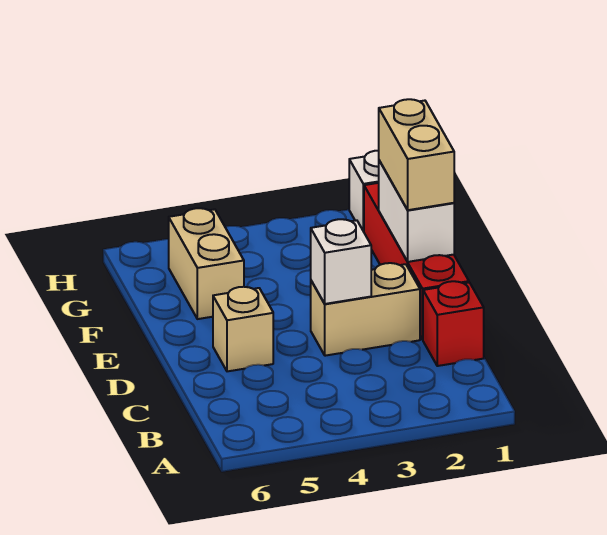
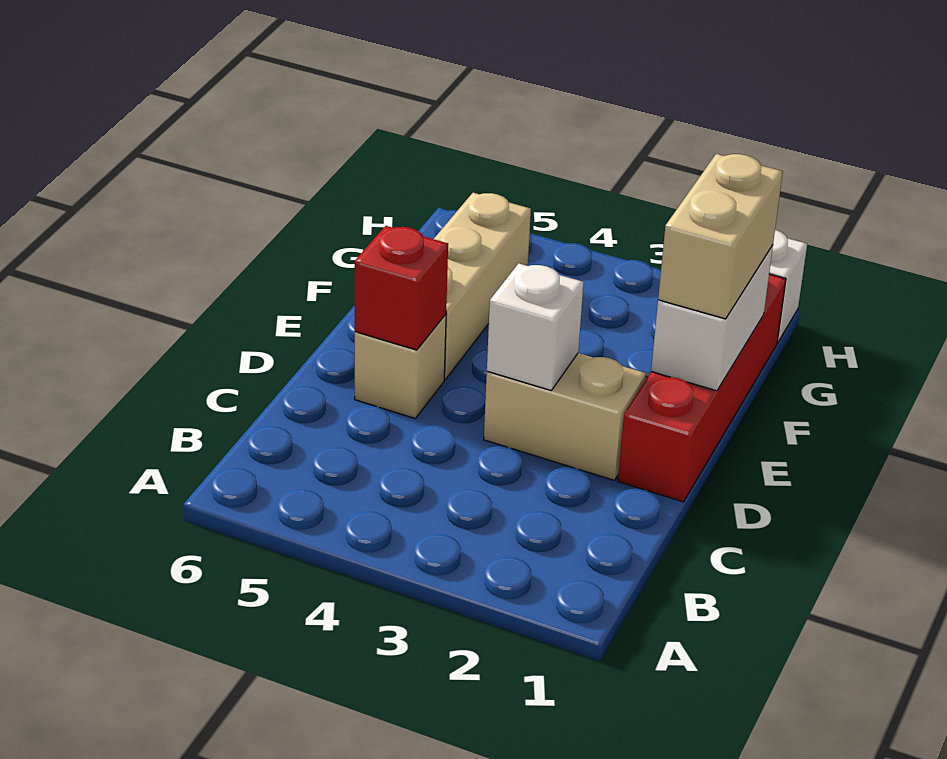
red brick C1 level 1 -> red brick D5 level 2
tan brick F5:G5 level 1 -> tan brick E5:G5 level 1

